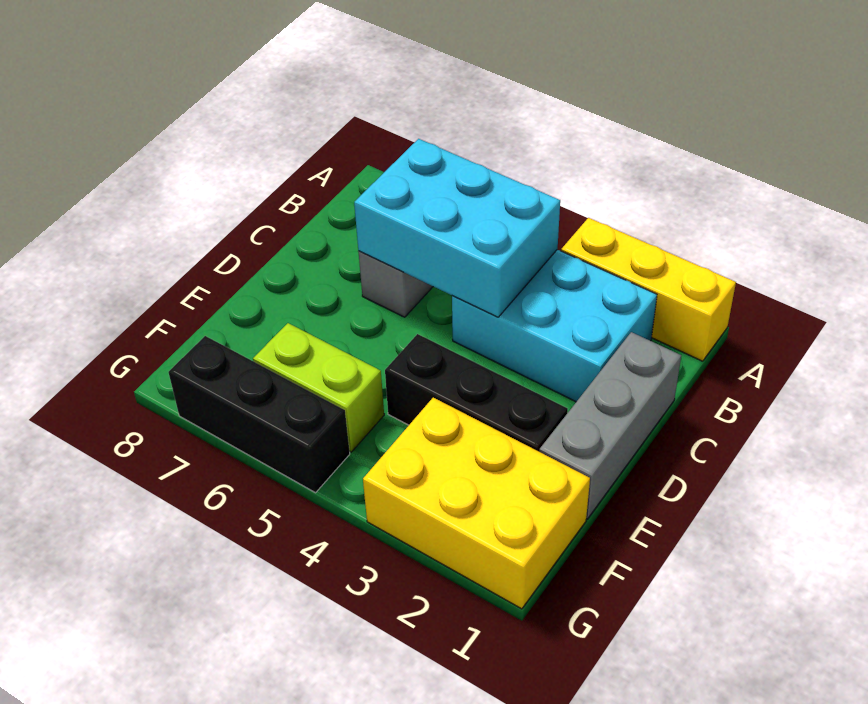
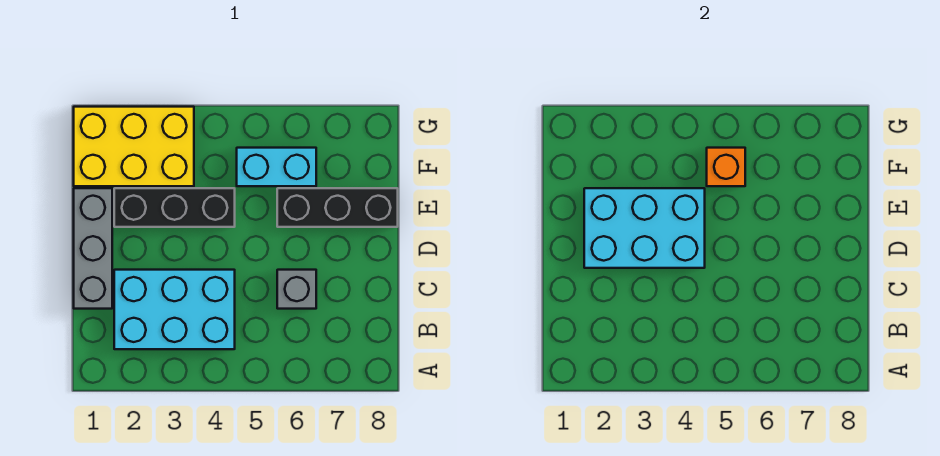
yellow brick A1:A3 level 1 -> none
cyan brick B4:C6 level 2 -> cyan brick D2:E4 level 2
lime brick F5:F6 level 1 -> cyan brick F5:F6 level 1
none -> orange brick F5 level 2
black brick G5:G7 level 1 -> black brick E6:E8 level 1

